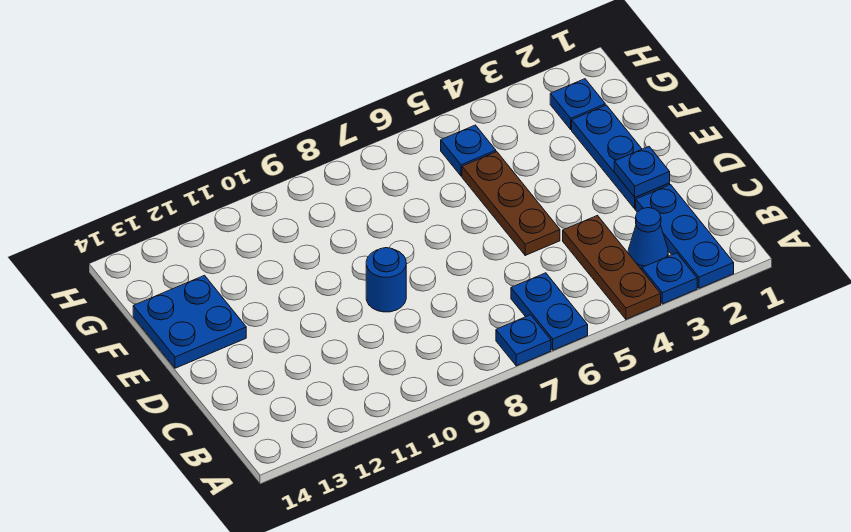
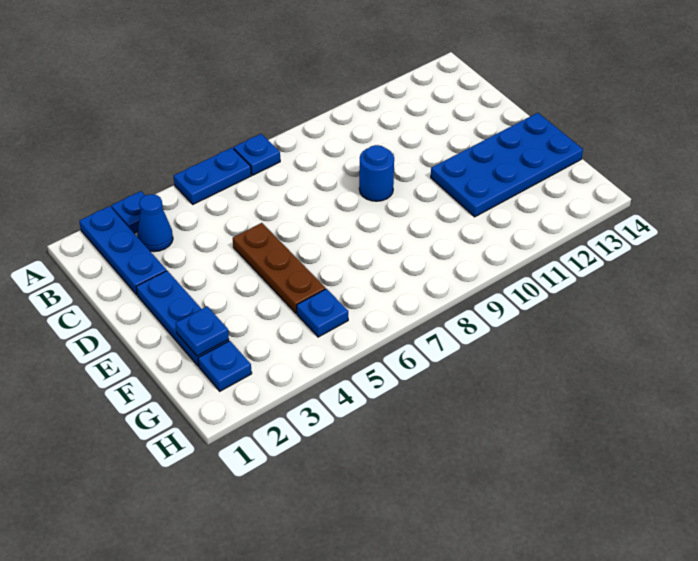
brown plate A4:C4 level 1 -> none
blue plate A6:B6 level 1 -> blue plate A5:A6 level 1
blue plate D2 level 2 -> blue plate F2 level 2
blue plate E13:F14 level 1 -> blue plate E11:F14 level 1

